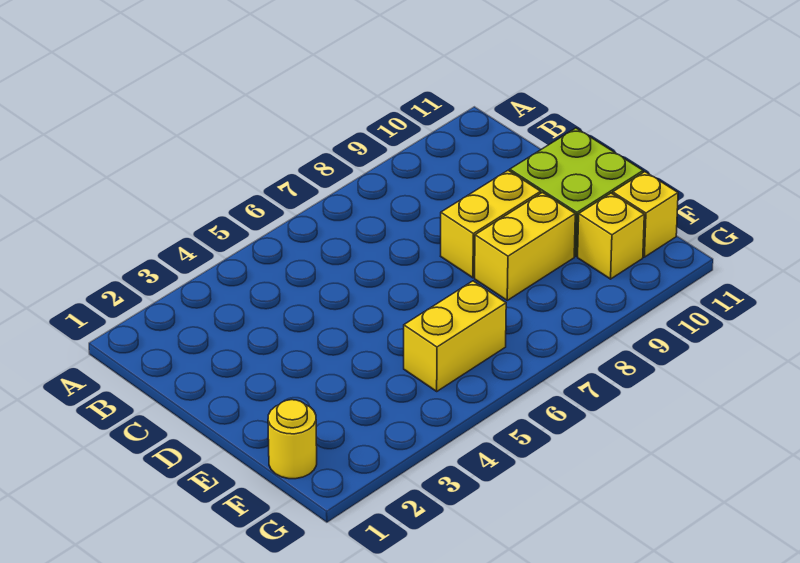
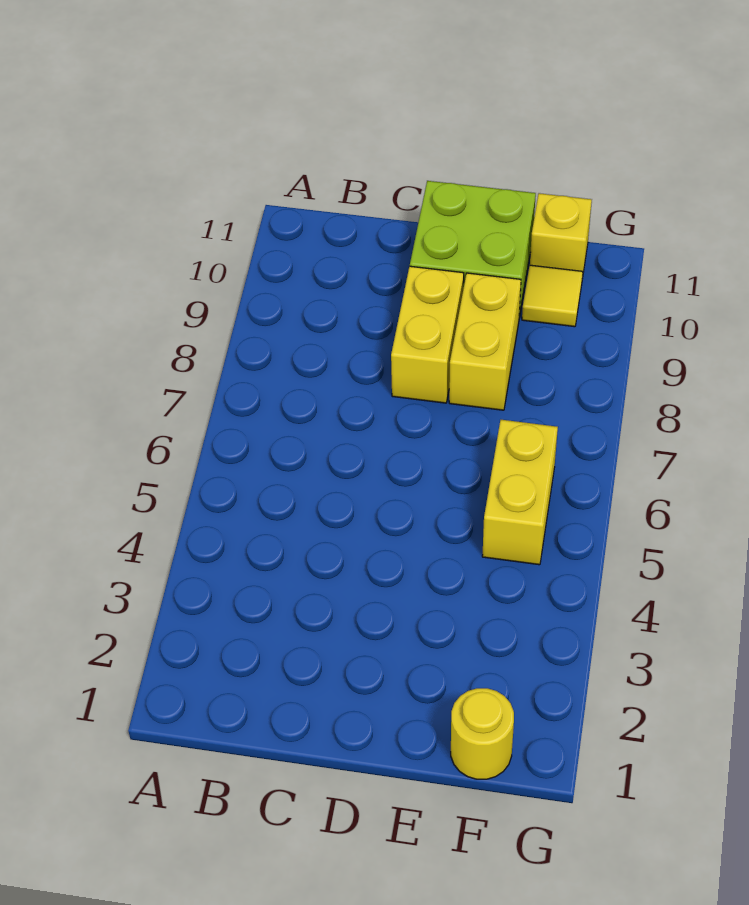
yellow brick F10 level 1 -> yellow tile F10 level 1

